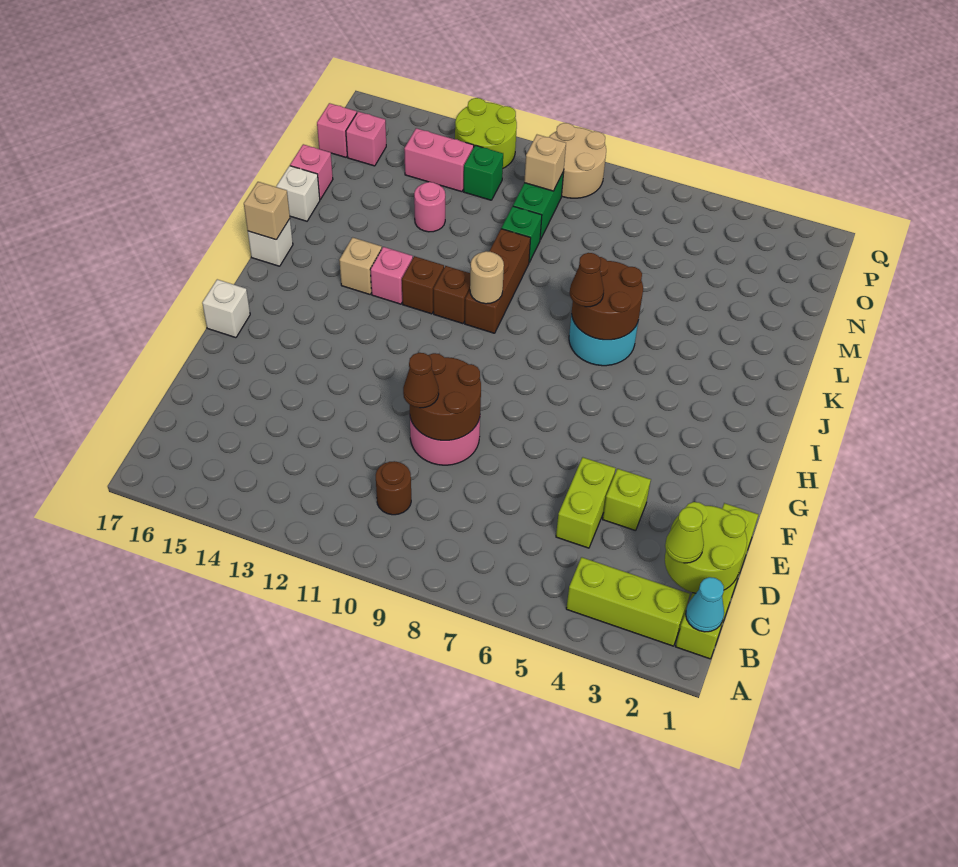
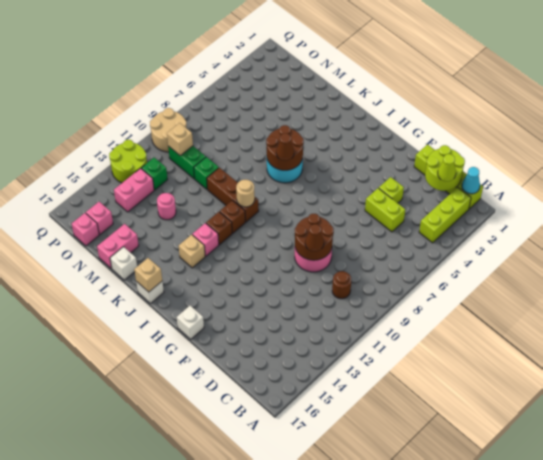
pink brick M17 level 1 -> pink brick M16:M17 level 1

